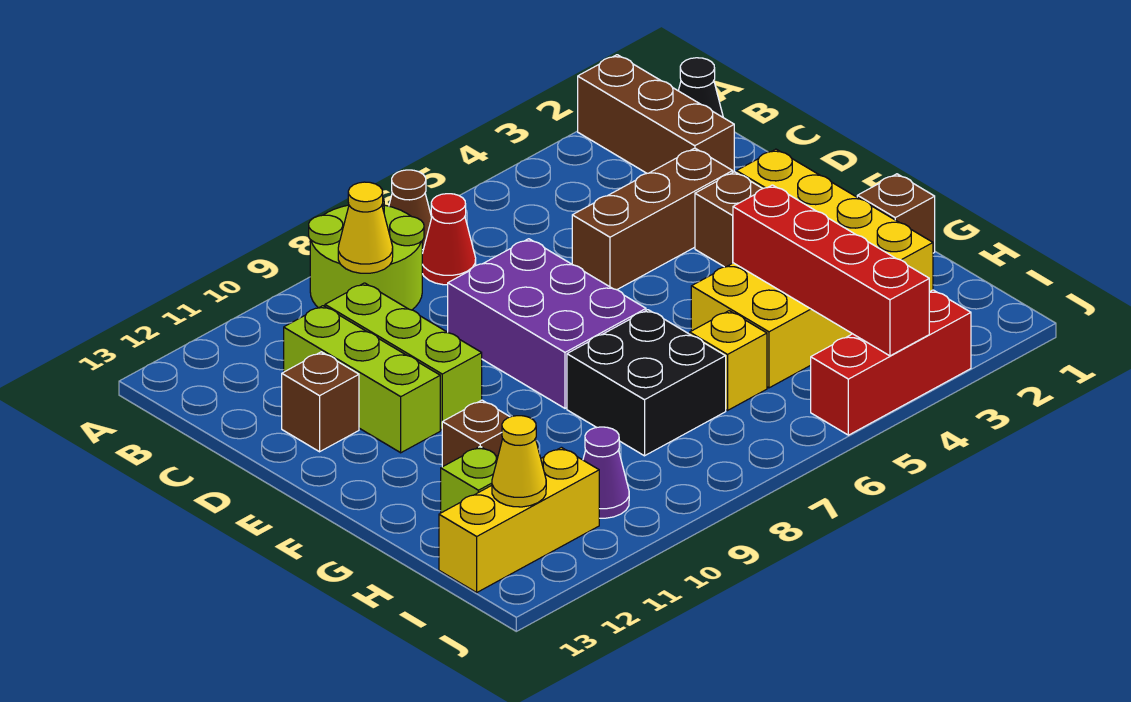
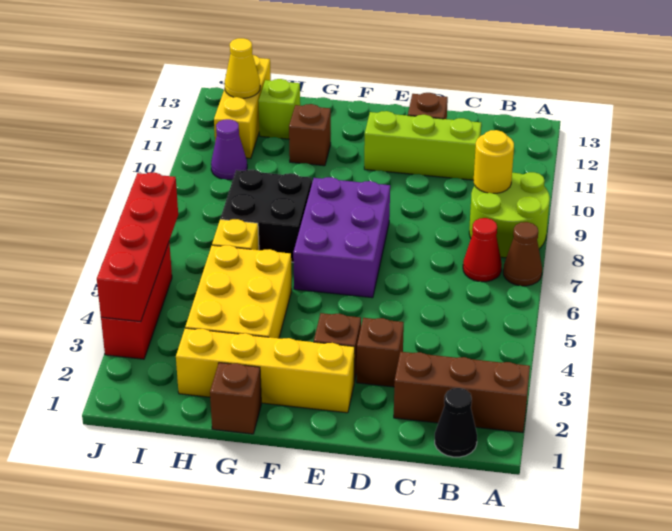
yellow cone B9 level 2 -> yellow round brick B9 level 2
lime brick C10:E10 level 1 -> none
brown brick D3:D5 level 1 -> brown brick D3 level 1
purple brick D7:F8 level 1 -> purple brick E6:F8 level 1
red brick G4:J4 level 2 -> red brick J3:J6 level 2

